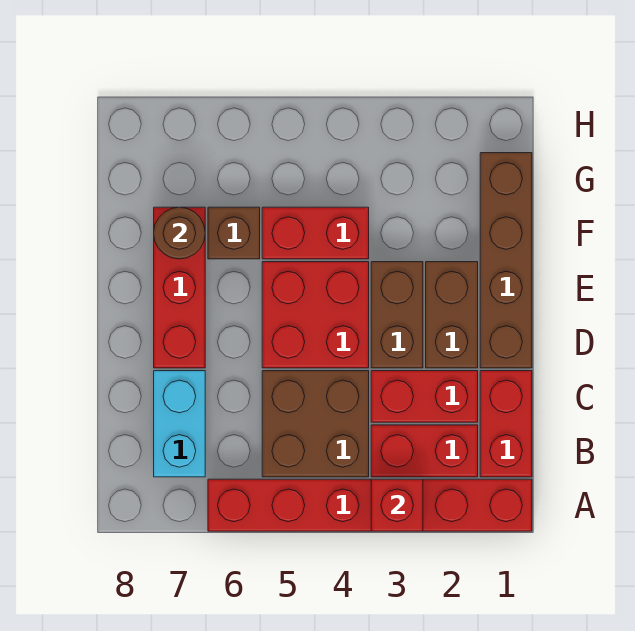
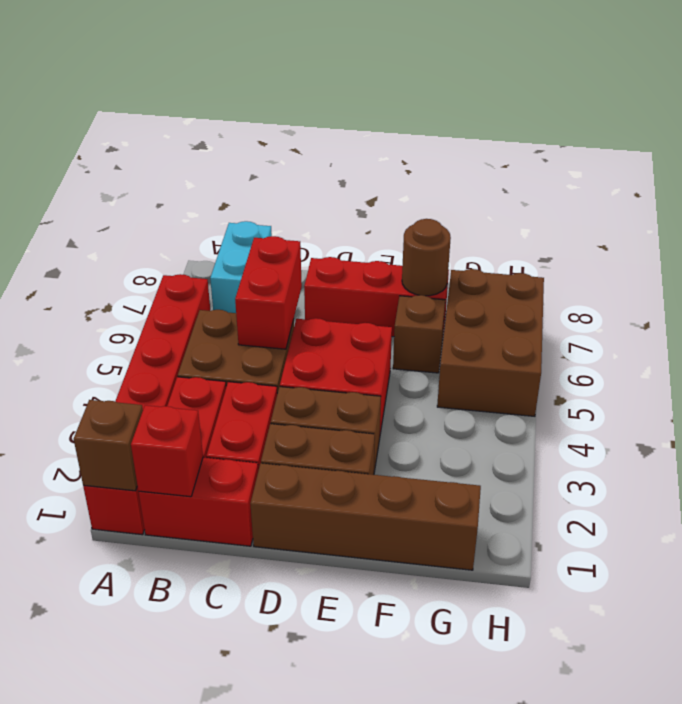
none -> brown brick A1 level 2
red brick A3 level 2 -> red brick B1 level 2
cyan brick B7:C7 level 1 -> cyan brick B7:B8 level 1
red brick F4:F5 level 1 -> red brick C5:C6 level 2
none -> brown brick G5:H7 level 1

